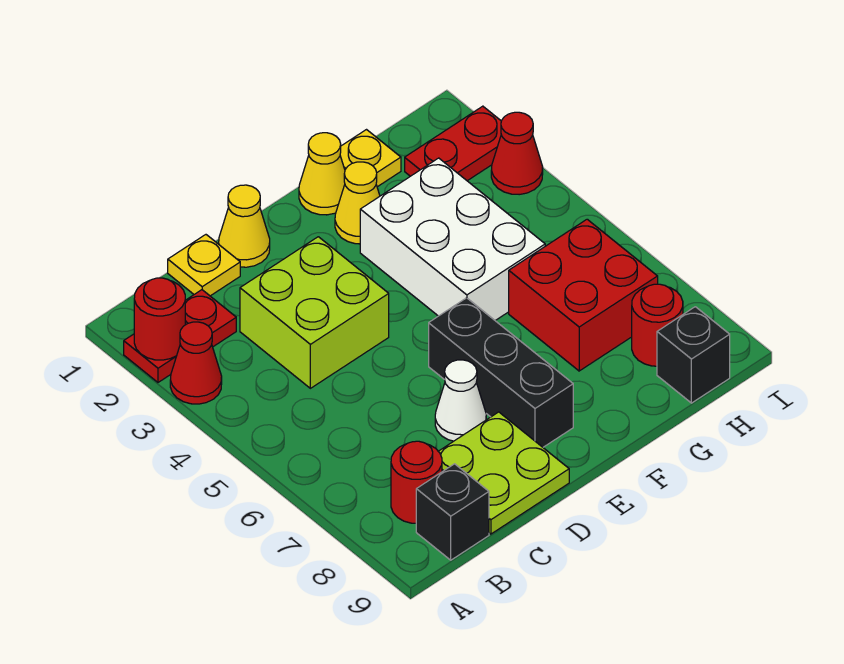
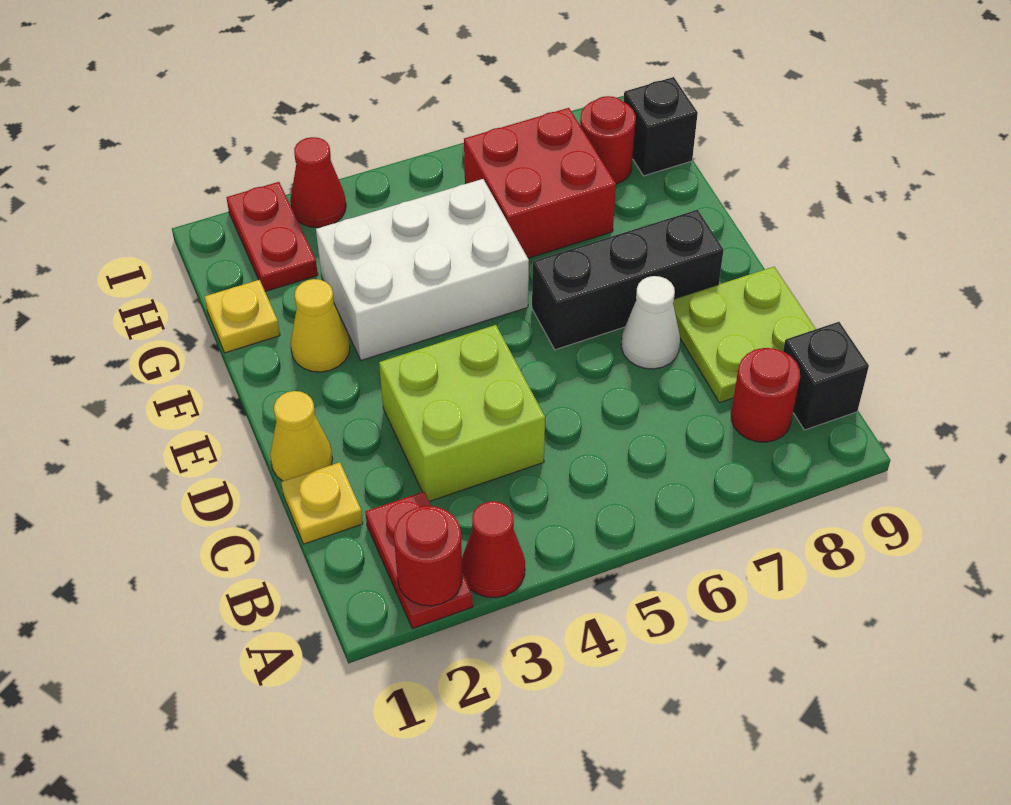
yellow cone F1 level 1 -> none

